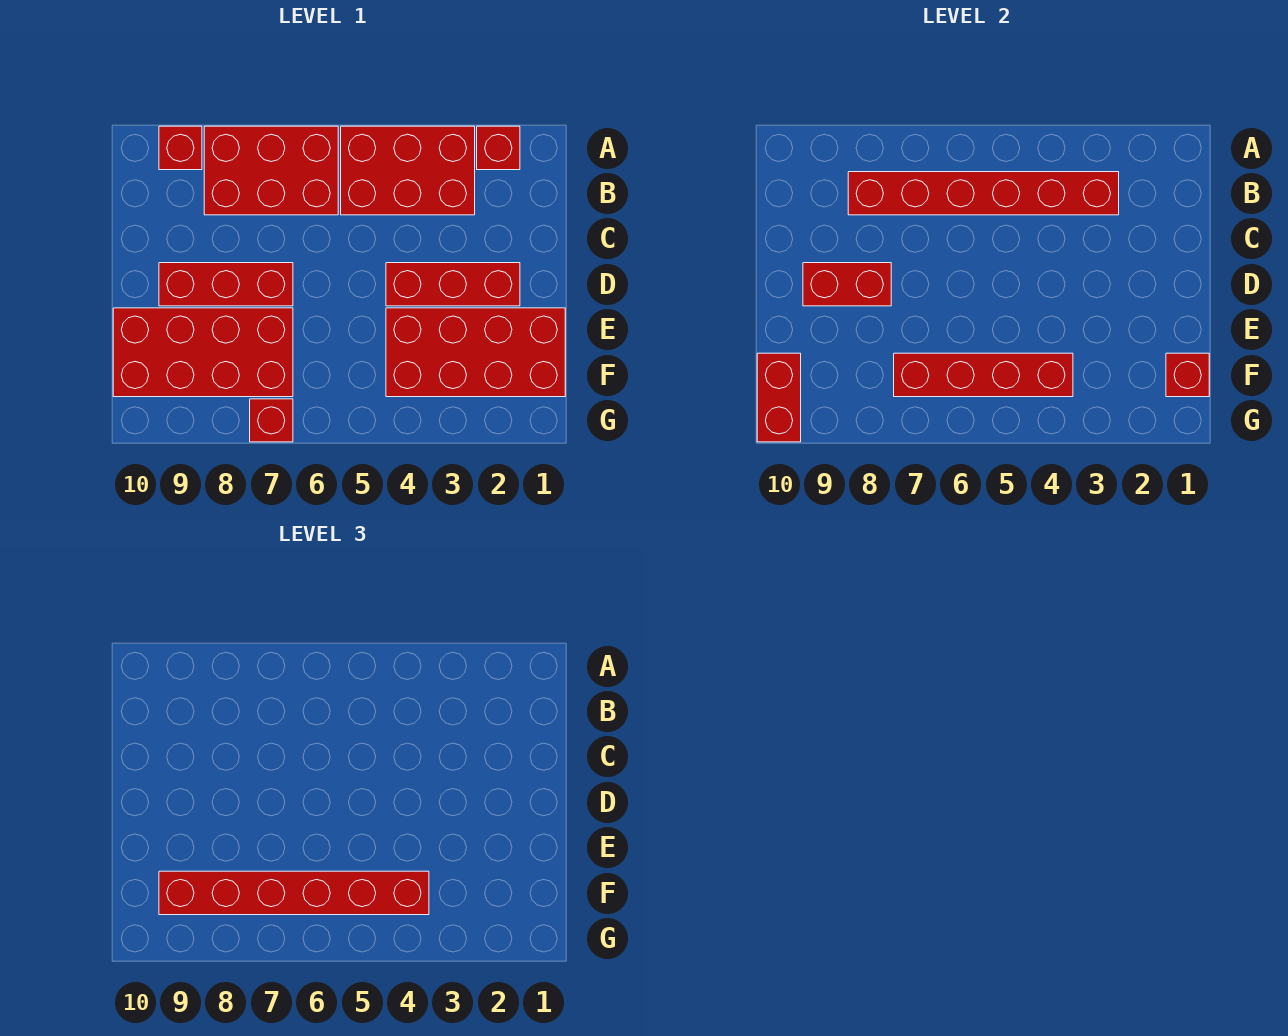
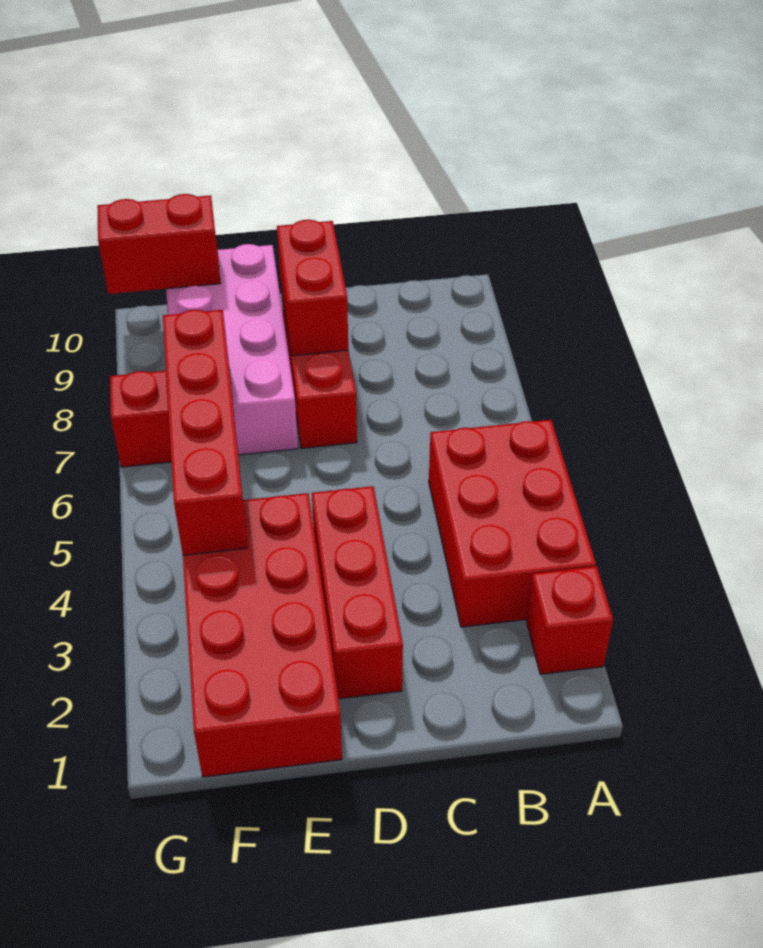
red brick A6:B8 level 1 -> none
red brick A9 level 1 -> none
red brick B3:B8 level 2 -> none
red brick E7:F10 level 1 -> pink brick E7:F10 level 1
red brick F1 level 2 -> none
red brick F4:F9 level 3 -> none

